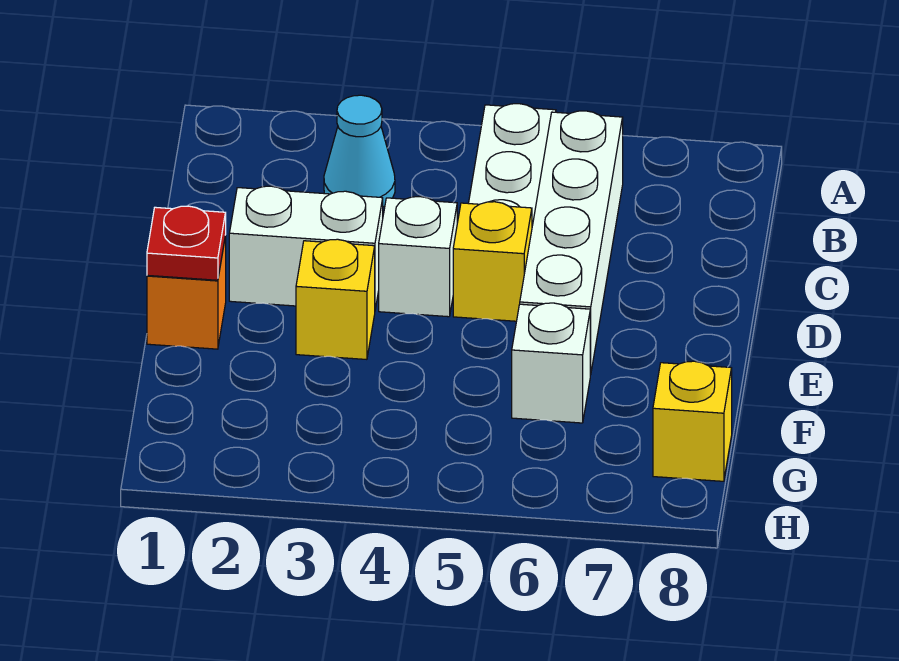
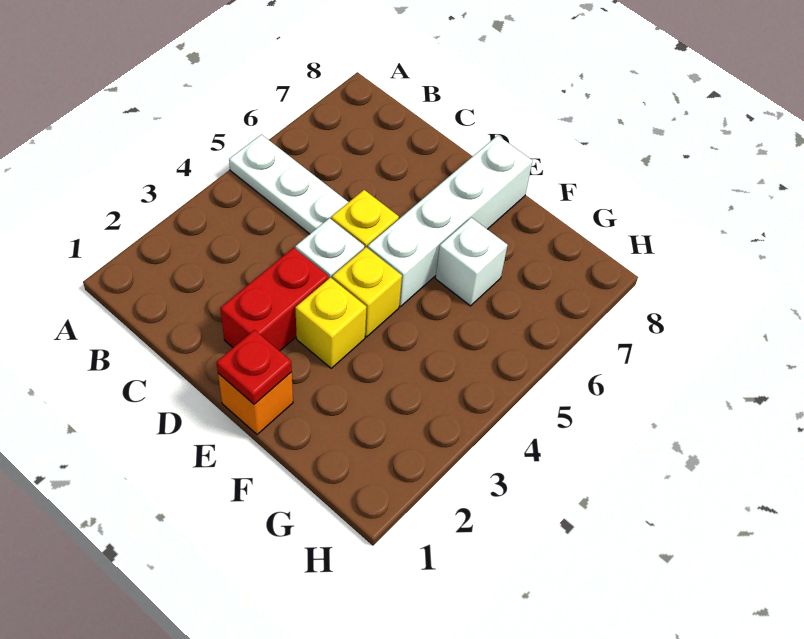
cyan cone B3 level 1 -> none
white brick B6:E6 level 1 -> white brick E5:E8 level 1
white brick D2:D3 level 1 -> red brick D2:D3 level 1
yellow brick G8 level 1 -> yellow brick E4 level 1

